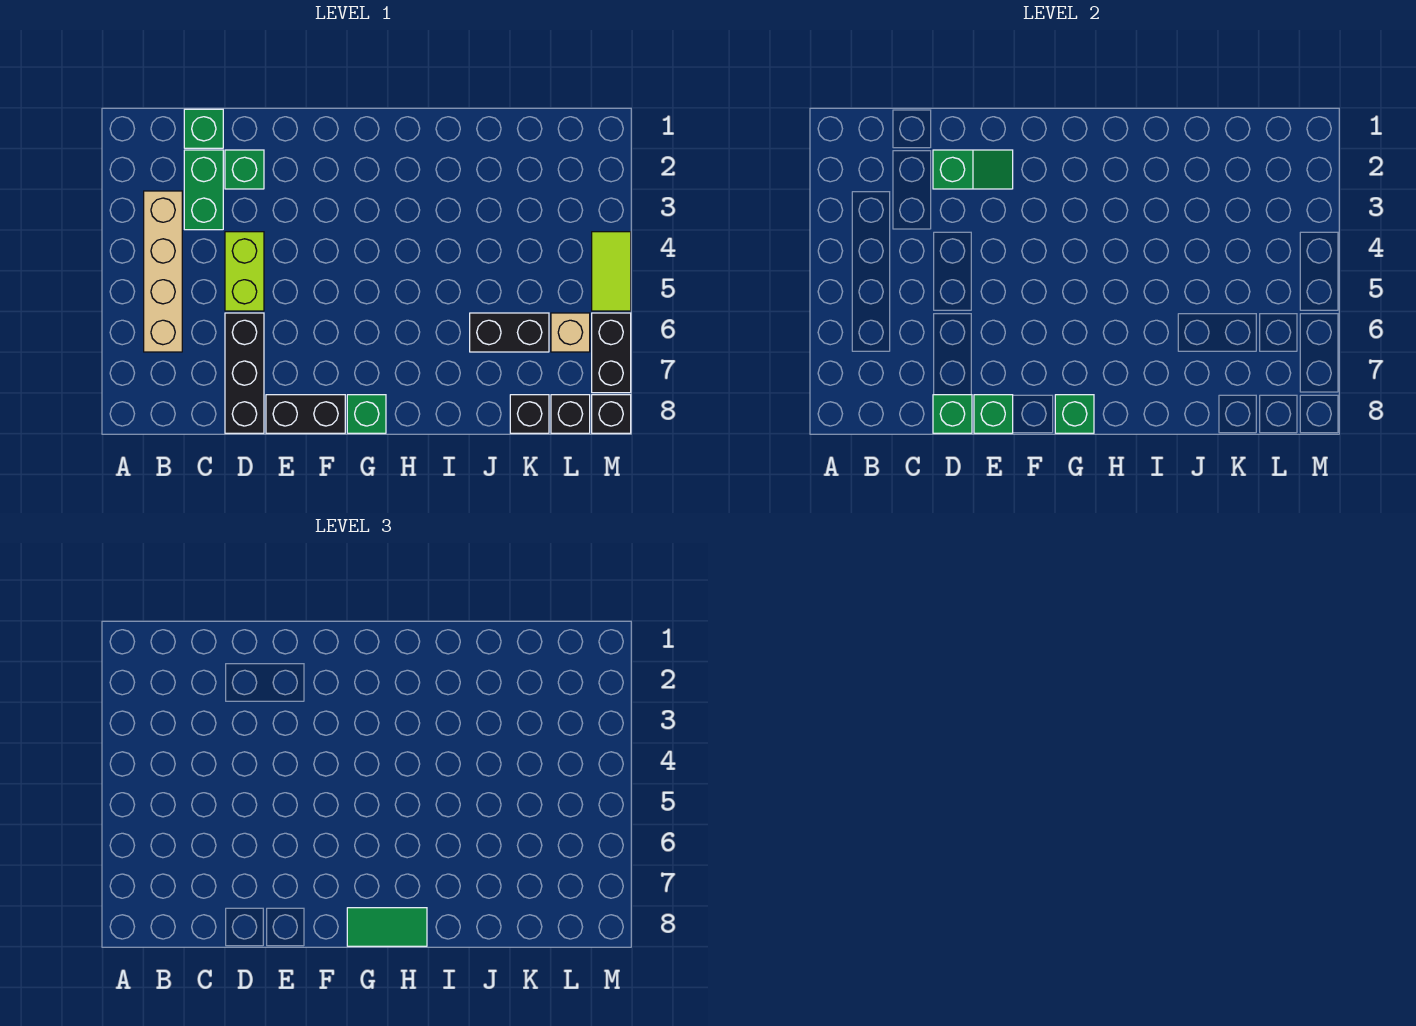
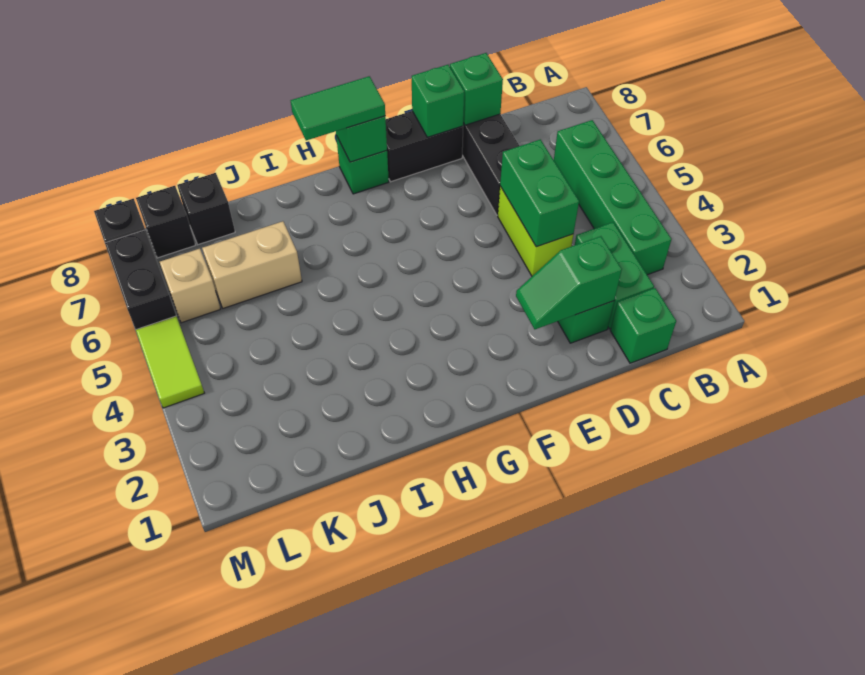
tan brick B3:B6 level 1 -> green brick B3:B6 level 1
none -> green brick D4:D5 level 2
black brick J6:K6 level 1 -> tan brick J6:K6 level 1

